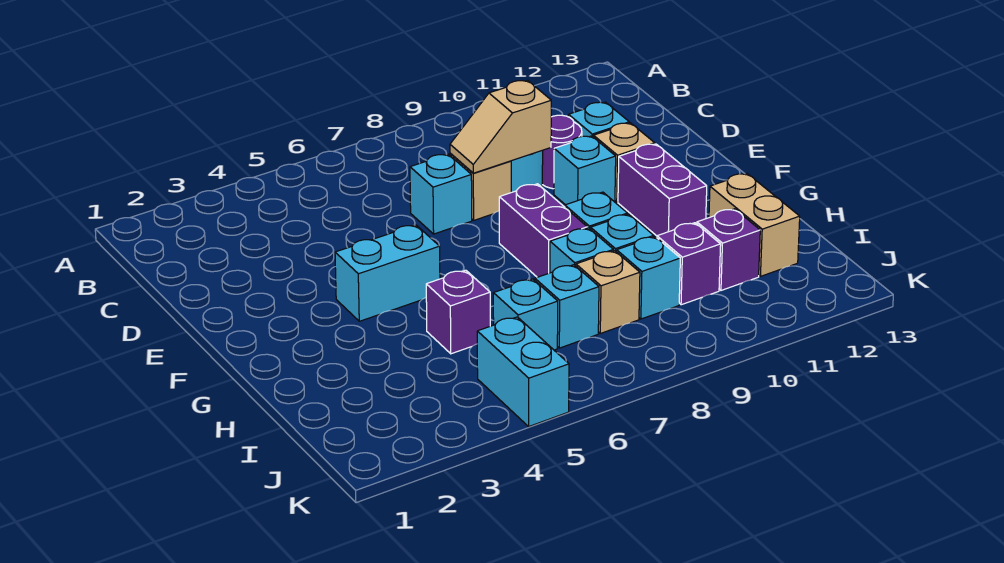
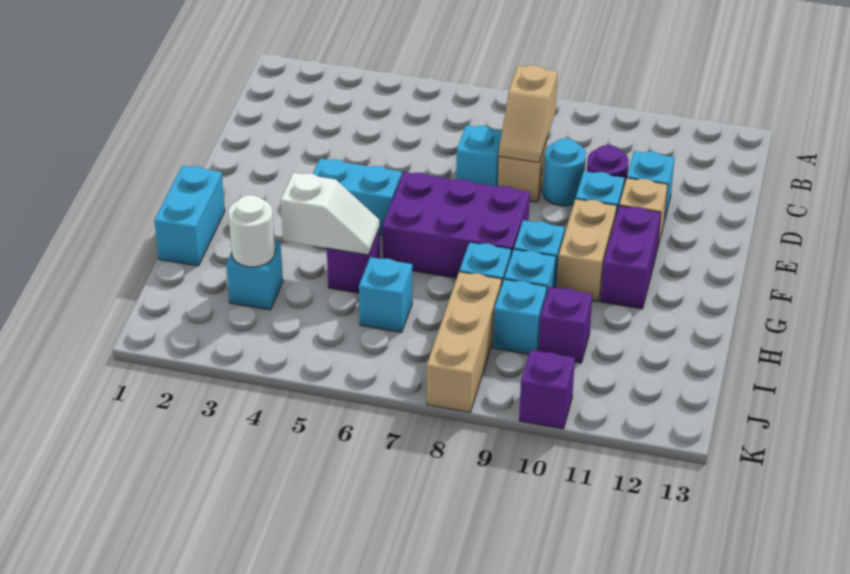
tan slope D8:D9 level 2 top 9 -> tan slope C8:D8 level 2 top C
purple brick F8:G8 level 1 -> purple brick F6:G8 level 1
none -> white slope H4:H5 level 2 top 4
tan brick H12:I12 level 1 -> tan brick F10:G10 level 1
none -> white round brick I3 level 2
cyan brick I7 level 1 -> cyan brick I3 level 1
tan brick I8 level 1 -> tan brick I8:K8 level 1
purple brick I11 level 1 -> purple brick K10 level 1
cyan brick J5:K5 level 1 -> cyan brick G1:H1 level 1

